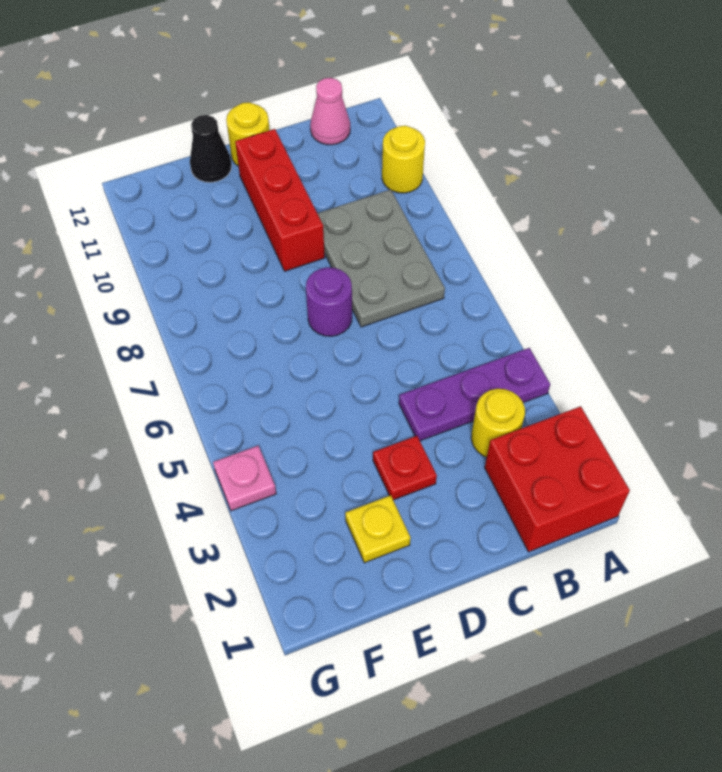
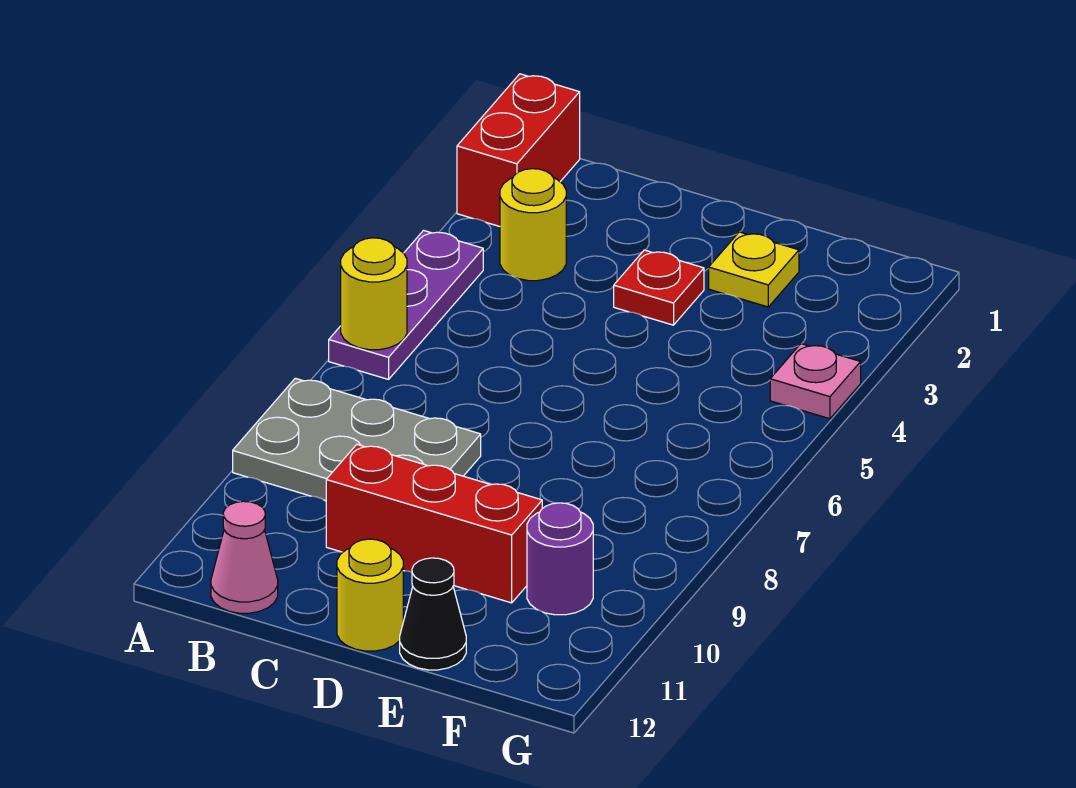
red brick A1:B2 level 1 -> red brick A1:A2 level 1
purple plate A4:C4 level 1 -> purple plate A4:A6 level 1
yellow round brick A10 level 1 -> yellow round brick A6 level 2
grey plate B7:C9 level 1 -> grey plate A8:C9 level 1
purple round brick D7 level 1 -> purple round brick F10 level 1
red brick D9:D11 level 1 -> red brick C10:E10 level 1

